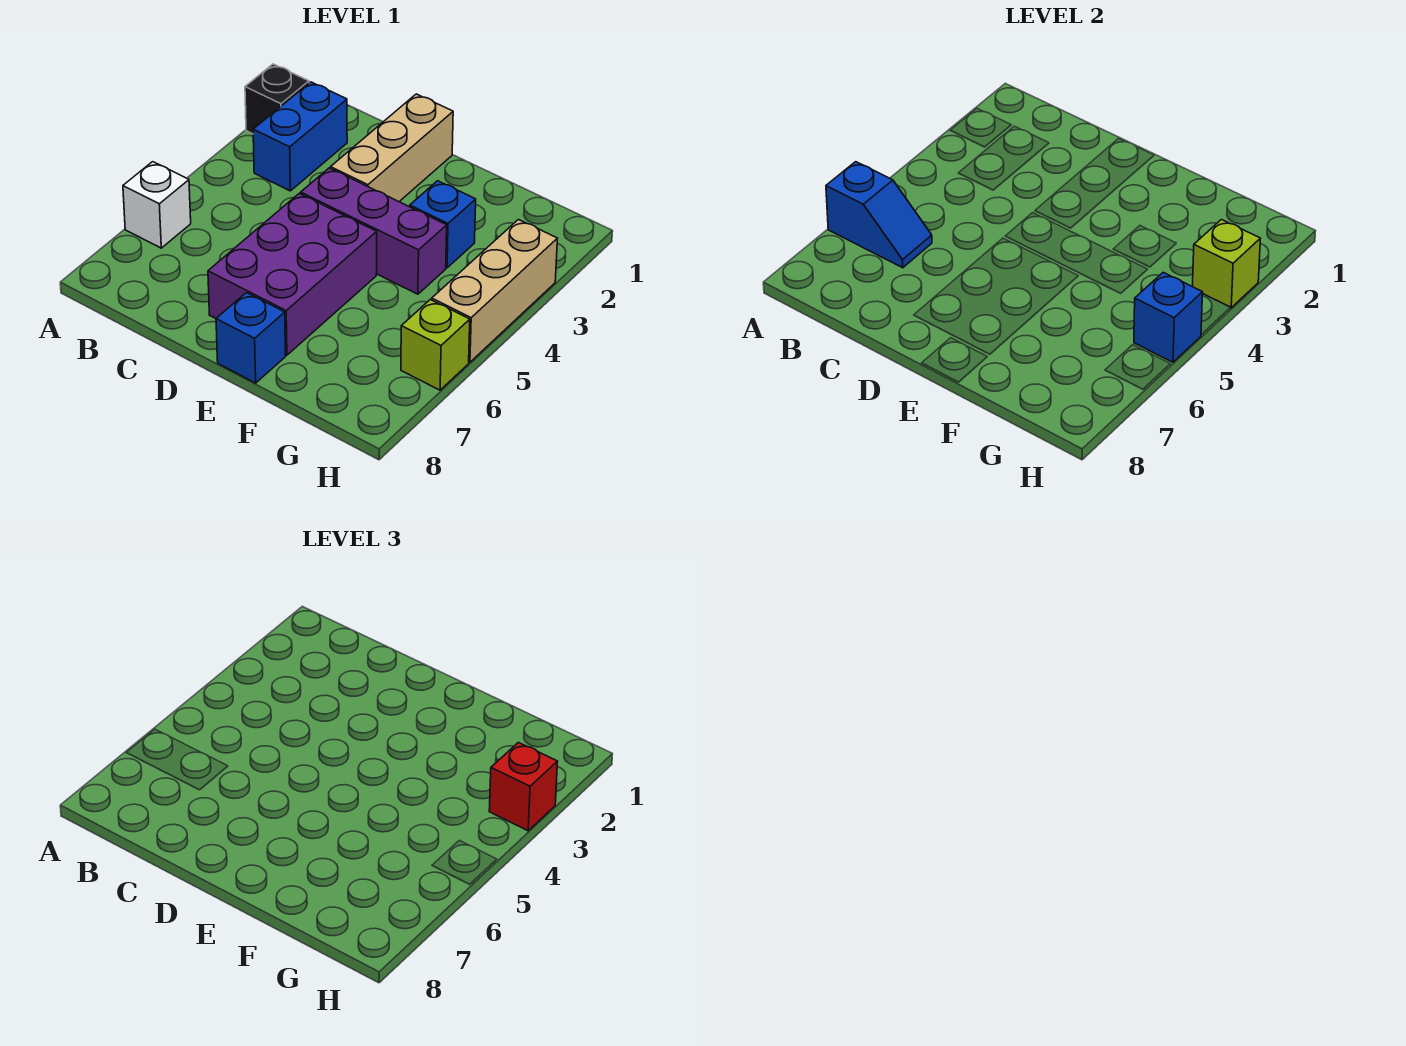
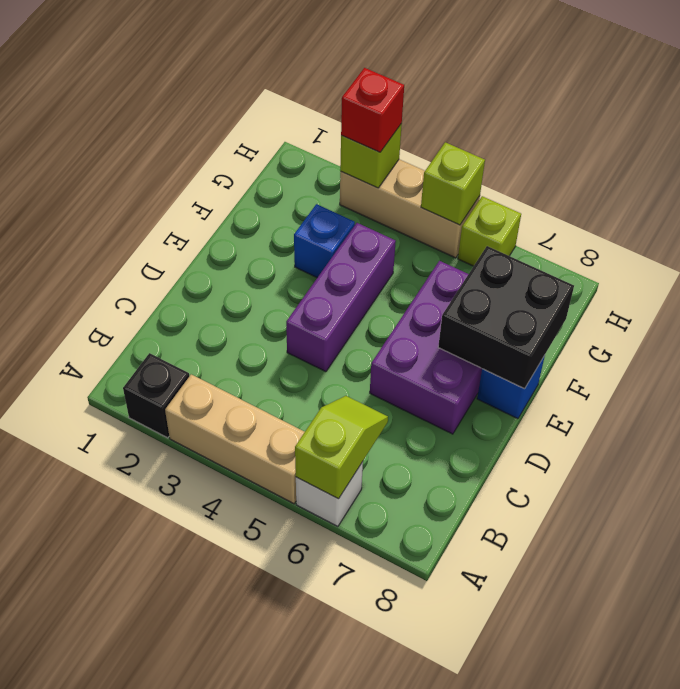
blue slope A6:B6 level 2 top A -> lime slope A6:B6 level 2 top A
blue brick B2:B3 level 1 -> none
tan brick D1:D3 level 1 -> tan brick A3:A5 level 1
purple brick D5:E7 level 1 -> purple brick D6:F7 level 1
none -> black brick E7:F8 level 2
blue brick H5 level 2 -> lime brick H5 level 2

